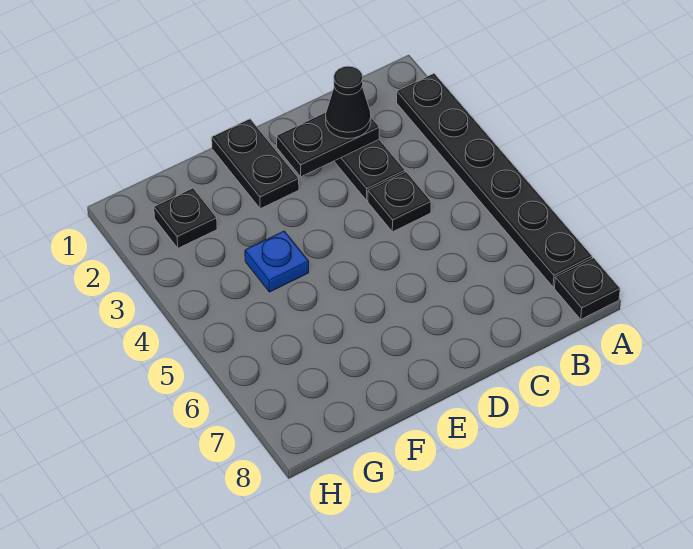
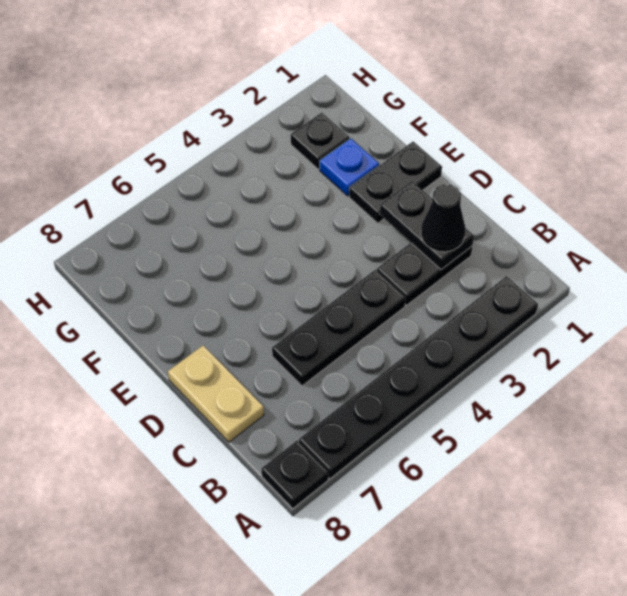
black plate C4 level 1 -> black plate C4:C6 level 1
none -> tan plate C8:D8 level 1
blue plate F4 level 1 -> blue plate F2 level 1

